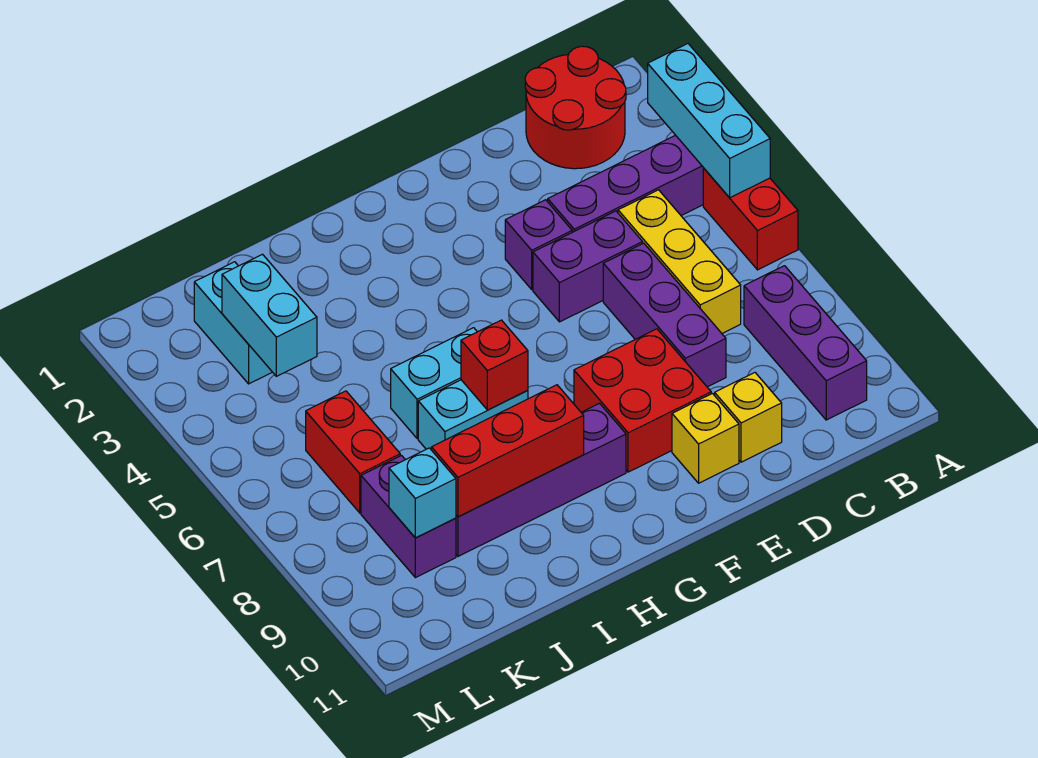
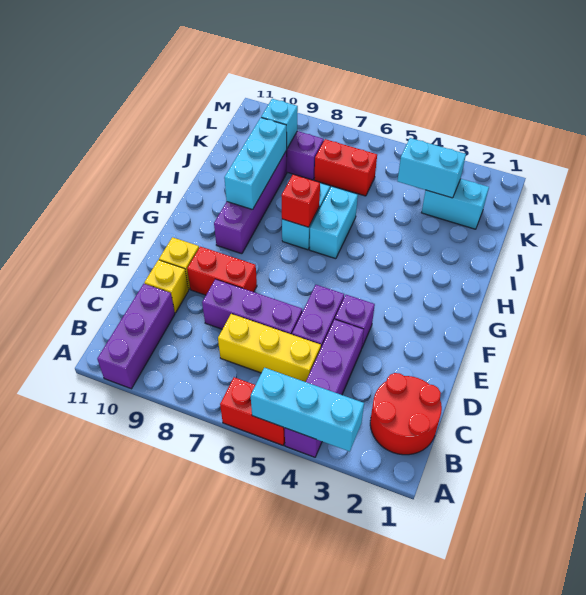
purple brick B8:B10 level 1 -> purple brick A10:C10 level 1
red brick E8:F9 level 1 -> red brick E8:E9 level 1
red brick H9:J9 level 2 -> cyan brick H9:J9 level 2

